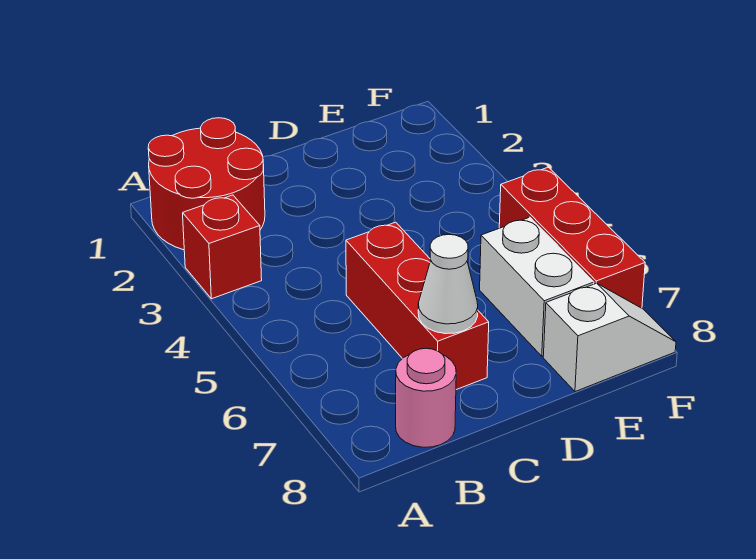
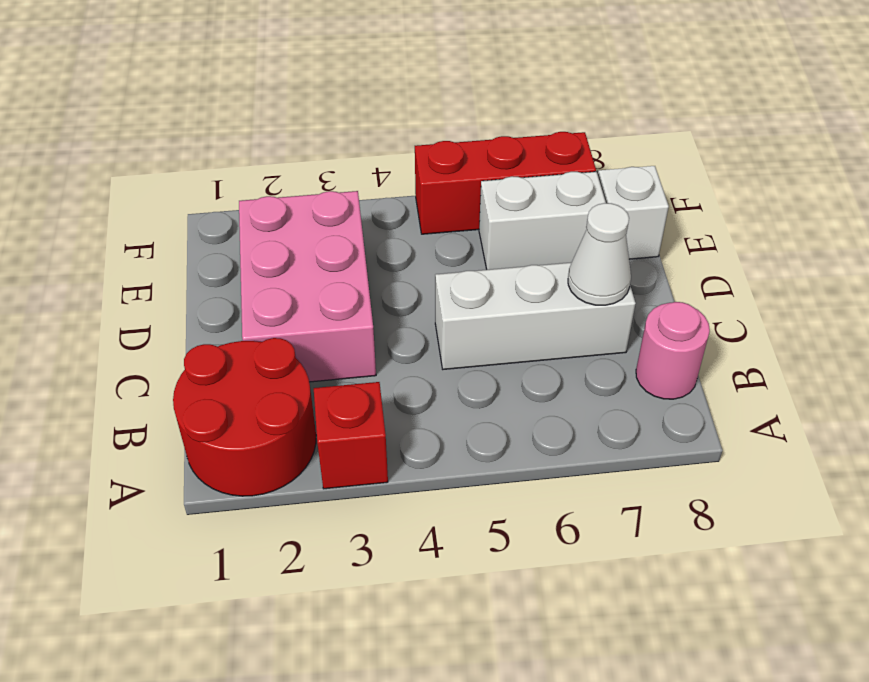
none -> pink brick C2:E3 level 1
red brick C5:C7 level 1 -> white brick C5:C7 level 1

